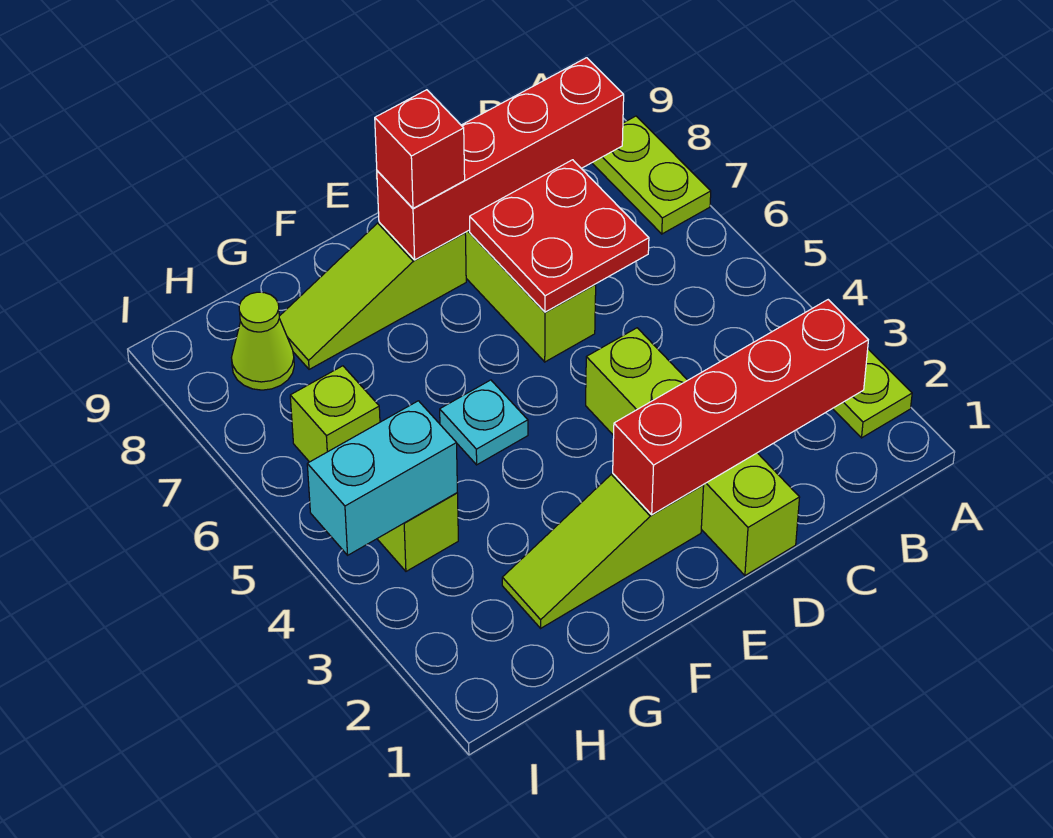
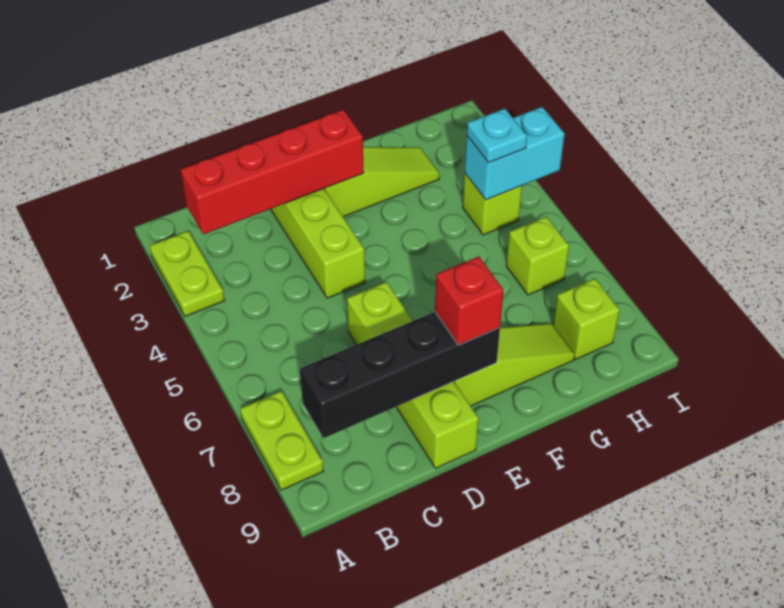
red brick B8:E8 level 2 -> black brick B8:E8 level 2
red plate C6:D7 level 2 -> none
cyan plate F5 level 1 -> cyan plate H4 level 3
lime cone H8 level 1 -> lime brick H8 level 1

